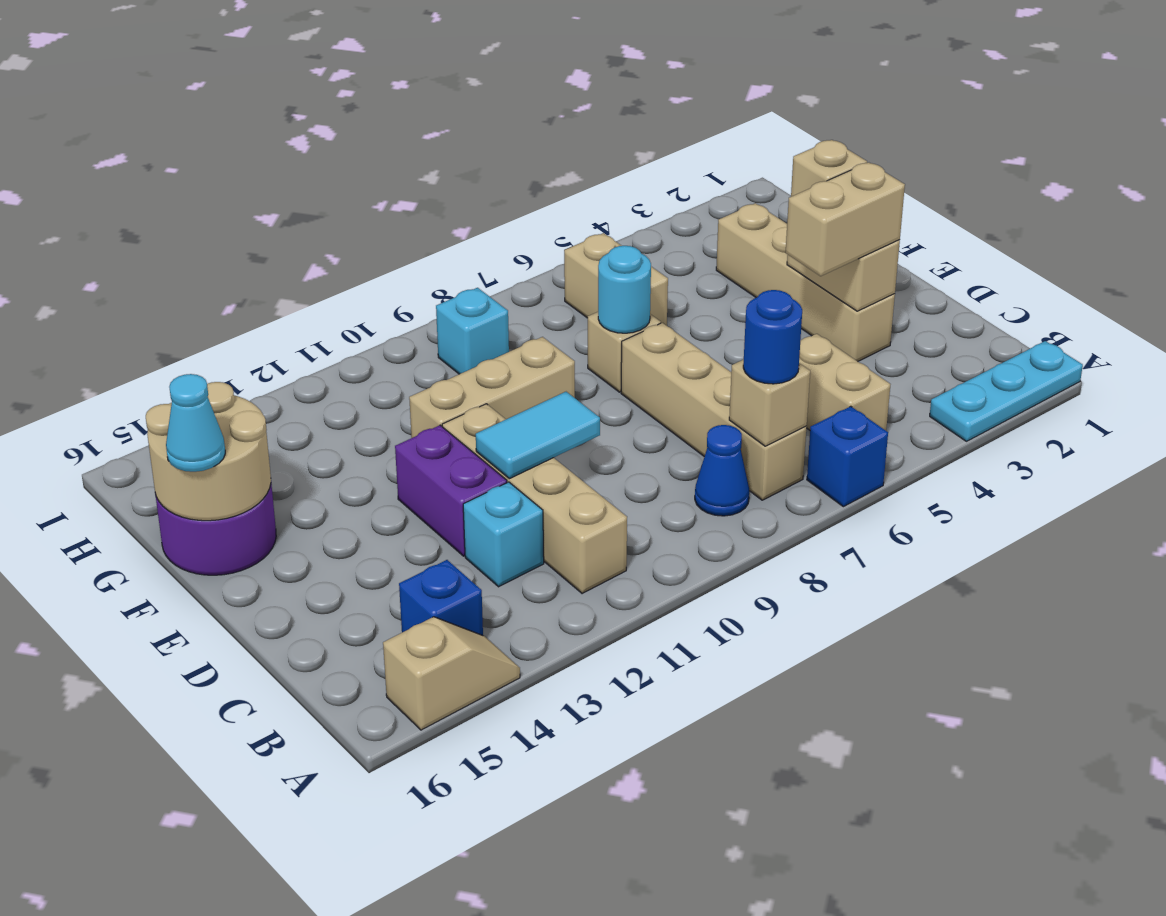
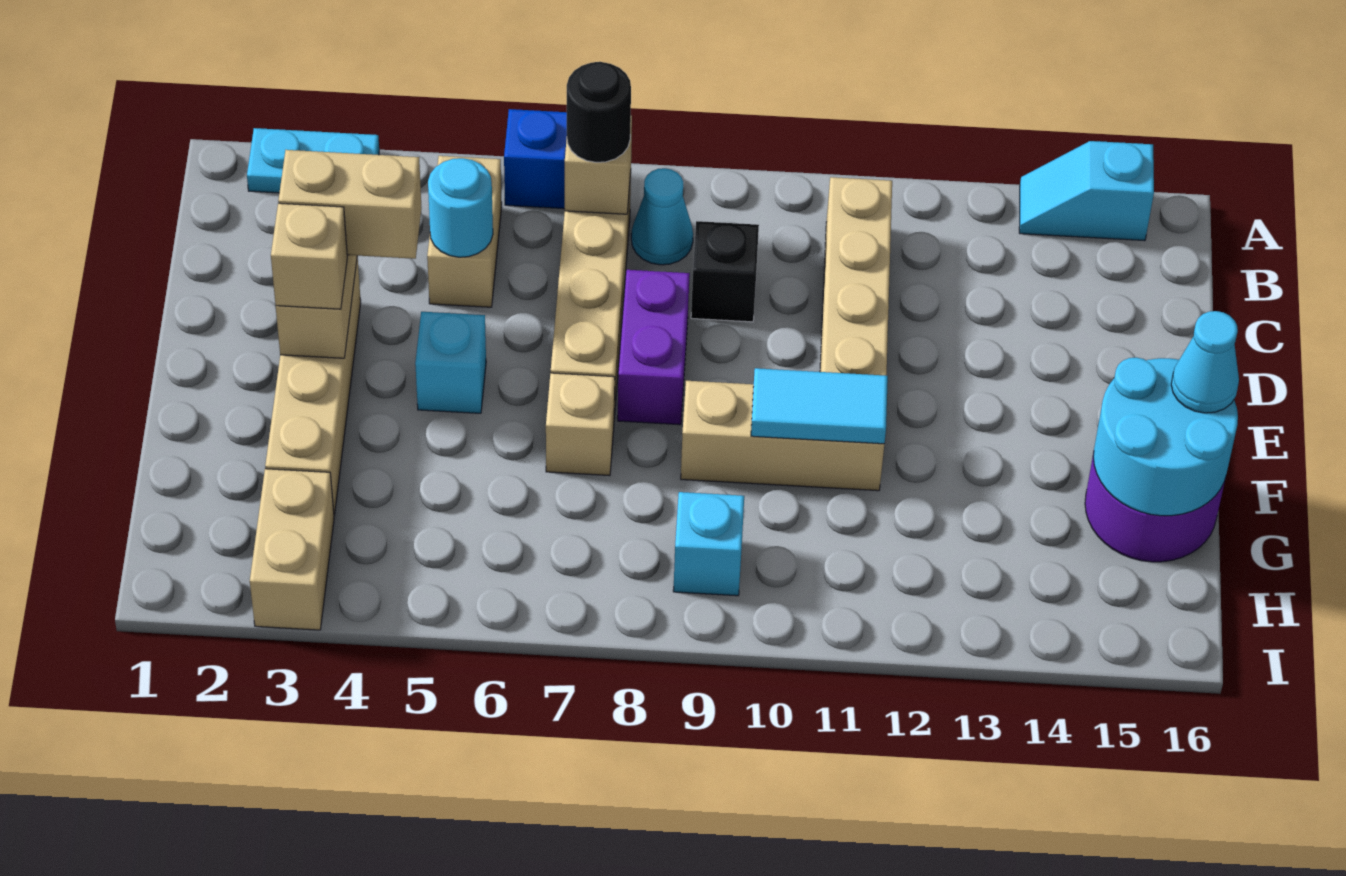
cyan plate A1:A3 level 1 -> cyan plate A2:A3 level 1
tan slope A14:A15 level 1 top 15 -> cyan slope A14:A15 level 1 top 15
blue round brick B7 level 3 -> black round brick B7 level 3
blue cone B8 level 1 -> cyan cone B8 level 1
blue brick B14 level 1 -> none
none -> black brick C9 level 1
cyan brick C12 level 1 -> cyan brick E5 level 1
cyan tile D10:D11 level 2 -> cyan tile F10:F11 level 2
purple brick D12:E12 level 1 -> purple brick D8:E8 level 1
cyan round brick F7 level 2 -> cyan round brick C5 level 2
tan round brick F15:G16 level 2 -> cyan round brick F15:G16 level 2
tan brick G6:H6 level 1 -> tan brick H3:I3 level 1

